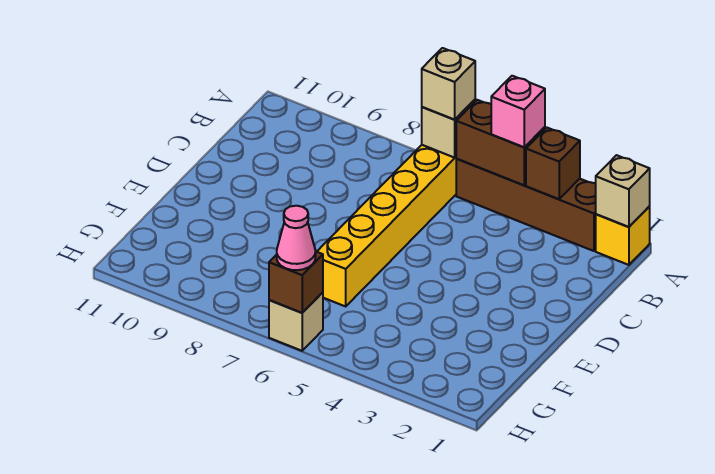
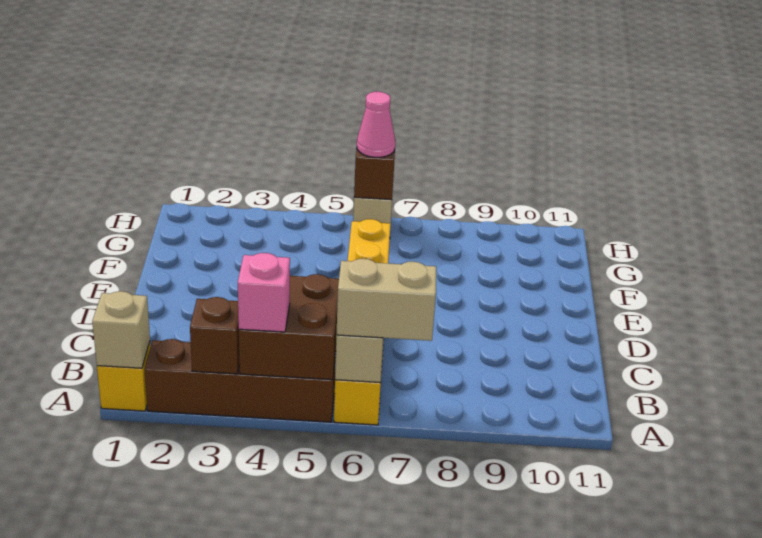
brown brick A4:A5 level 2 -> brown brick A4:B5 level 2
tan brick A6 level 3 -> tan brick A6:A7 level 3

